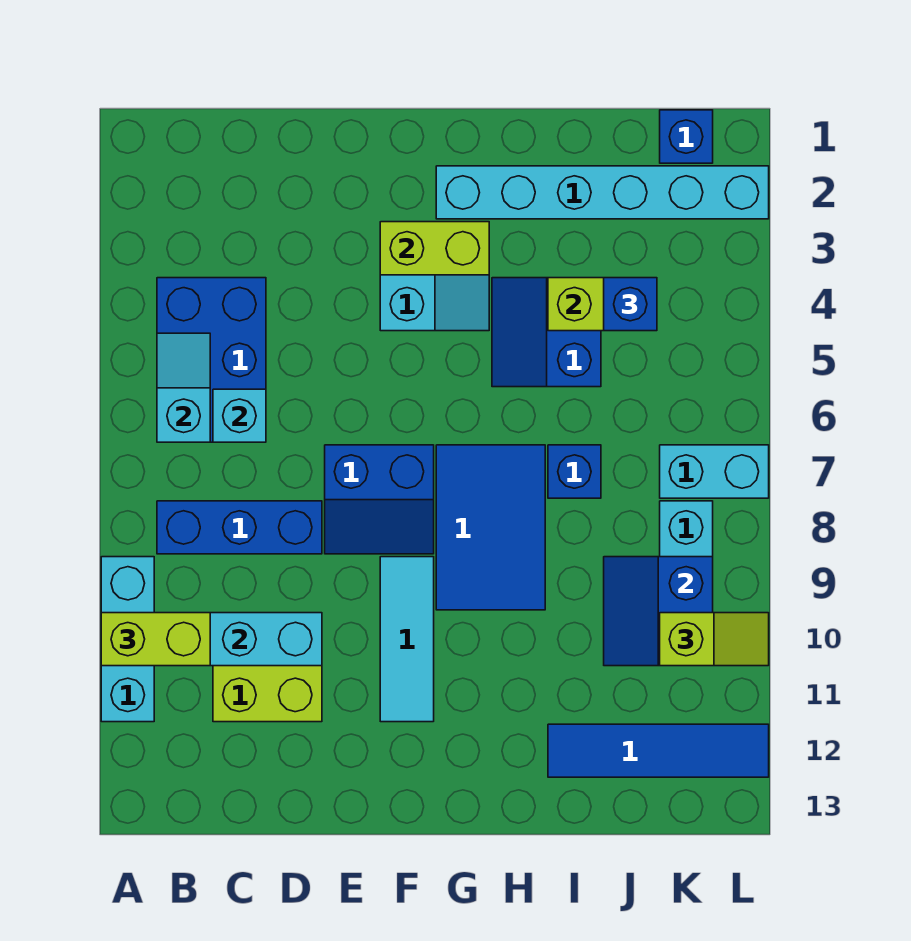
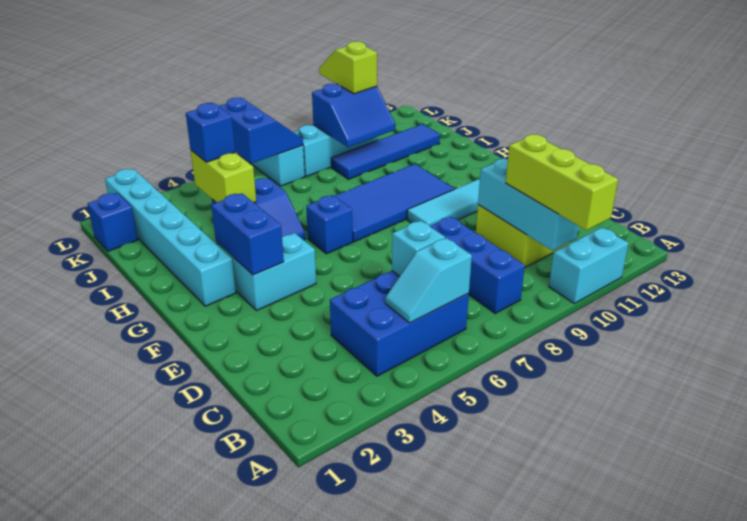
cyan brick A9:A11 level 1 -> cyan brick A10:A11 level 1
lime brick A10:B10 level 3 -> lime brick A10:C10 level 3
blue slope E7:F8 level 1 top 7 -> blue slope K6:L7 level 2 top 6
lime brick F3:G3 level 2 -> blue brick F3:G3 level 2
blue tile G7:H9 level 1 -> blue tile G7:H10 level 1
blue brick I7 level 1 -> blue brick G6 level 1
blue tile I12:L12 level 1 -> blue tile J9:J12 level 1

